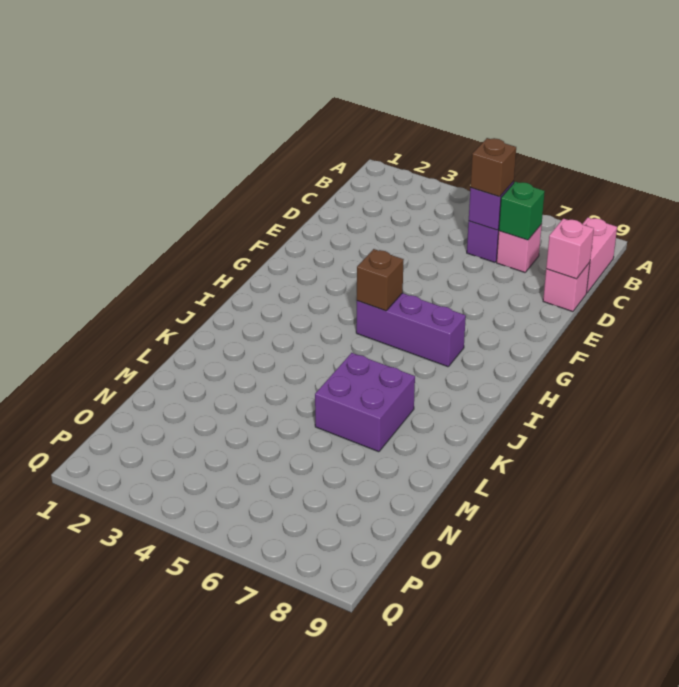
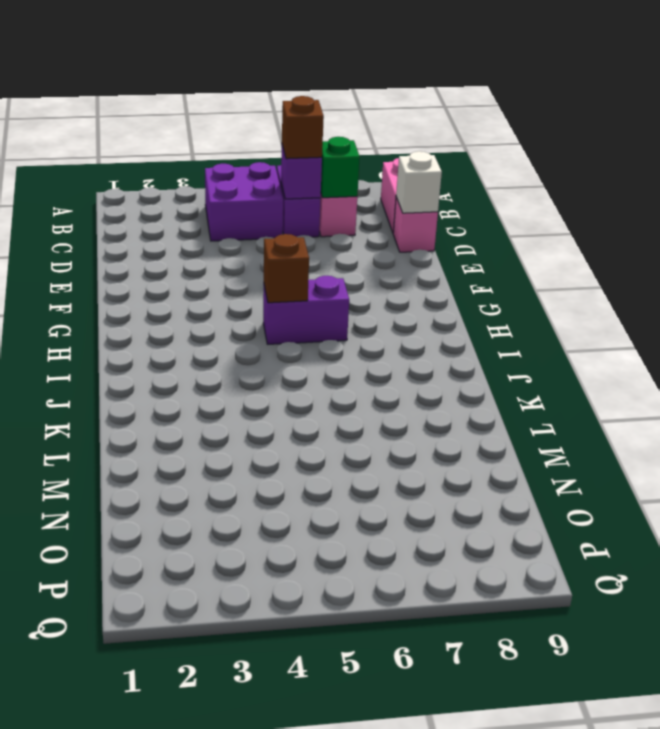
pink brick D9 level 2 -> white brick D9 level 2
purple brick H5:H7 level 1 -> purple brick H5:H6 level 1
purple brick K6:L7 level 1 -> purple brick B4:C5 level 1

